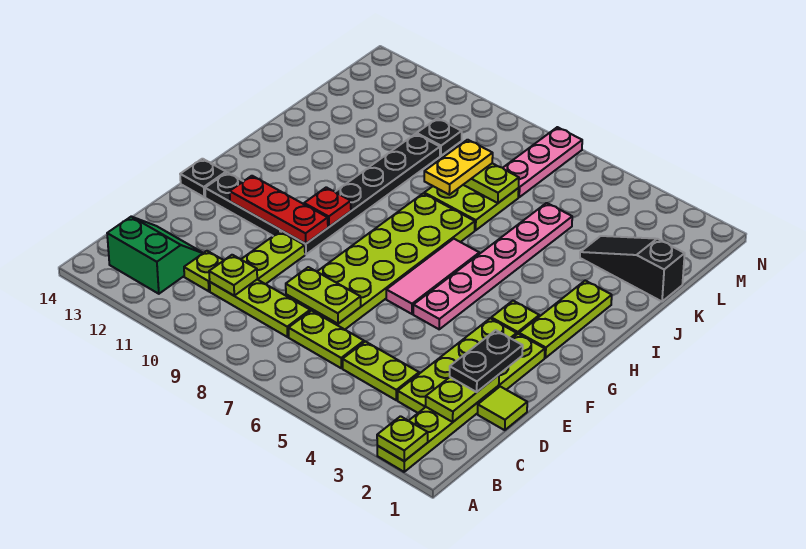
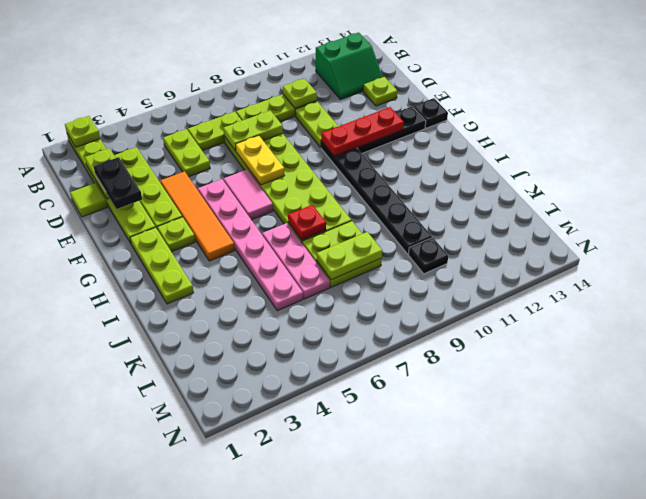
lime plate C4:C5 level 1 -> lime plate C5:D5 level 1
lime plate C11 level 1 -> lime plate D13 level 1
none -> orange tile E4:H4 level 1
pink tile F6:H6 level 1 -> pink tile F6:G6 level 1
red plate G10 level 2 -> red plate I7 level 2
yellow plate J8:K8 level 3 -> yellow plate E7:F7 level 2
black slope K1:K3 level 1 top 1 -> none
pink plate L7:N7 level 1 -> pink plate I6:K6 level 1

